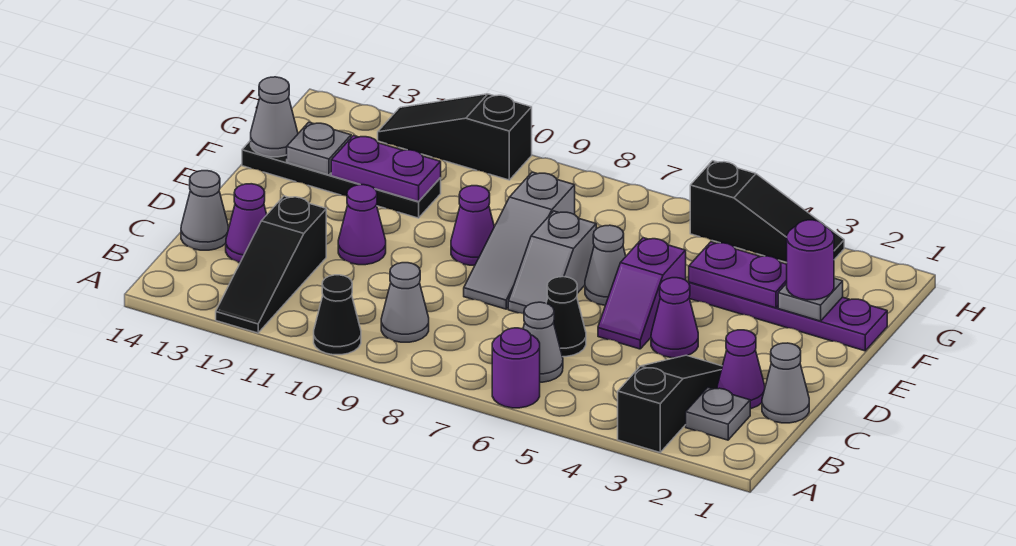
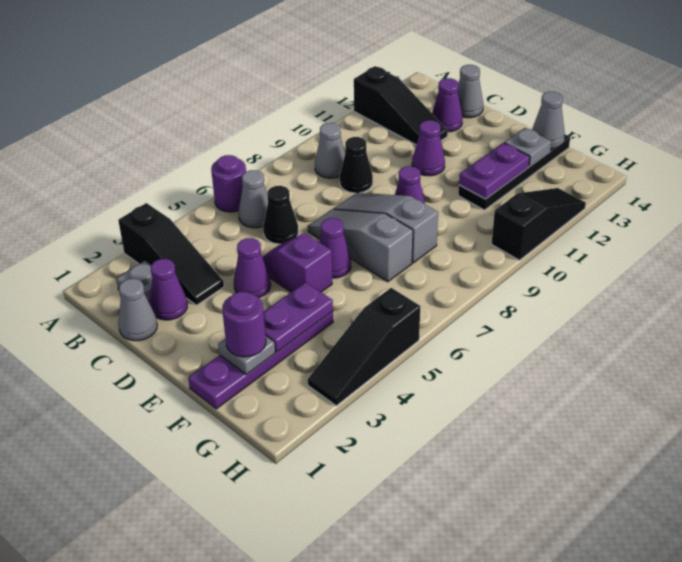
black cone A10 level 1 -> black cone C9 level 1
black slope A12:C12 level 1 top C -> black slope A12:C12 level 1 top A
grey slope D7:E7 level 1 top E -> grey slope D7:F7 level 1 top F
grey cone E6 level 1 -> purple cone E6 level 1

